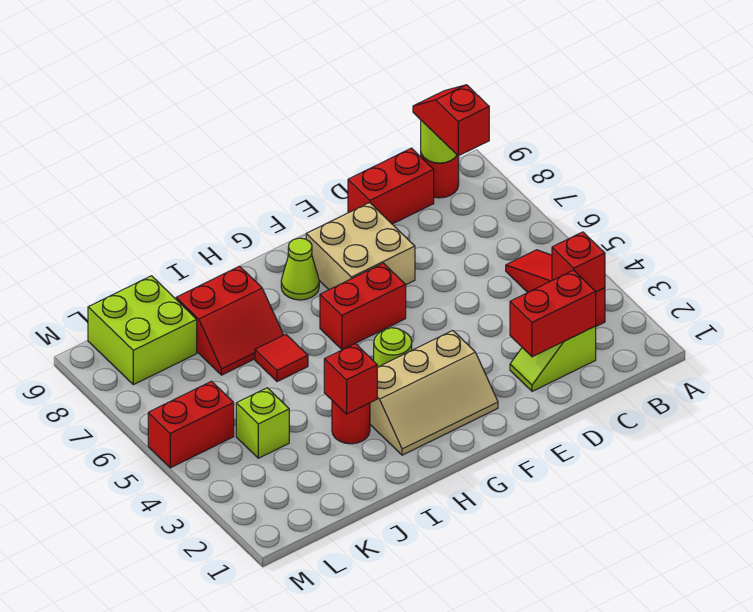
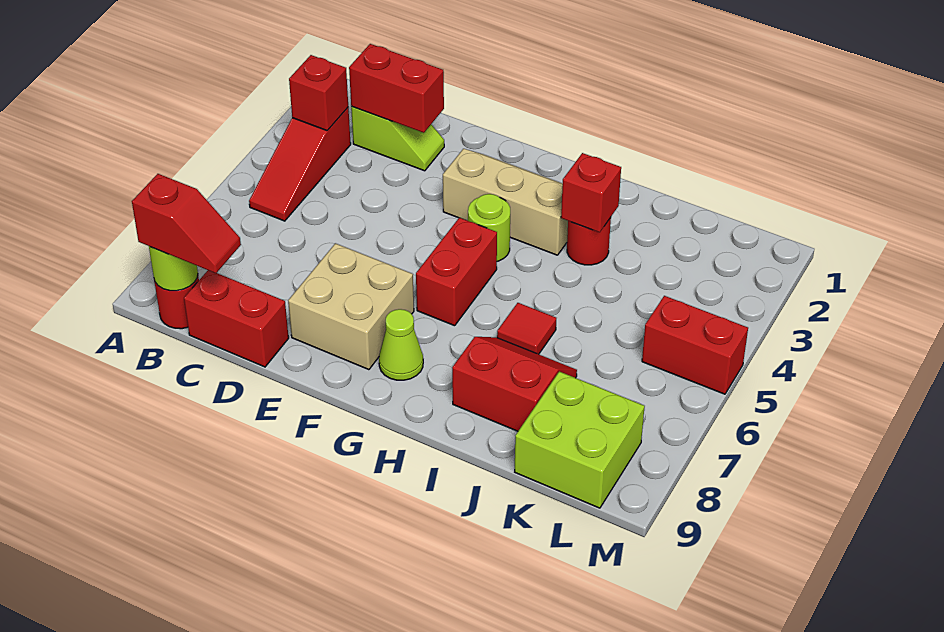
red slope B8:B9 level 3 top 8 -> red slope B9:C9 level 3 top B
red brick F6:G6 level 1 -> red brick G5:G6 level 1
lime brick K4 level 1 -> none

